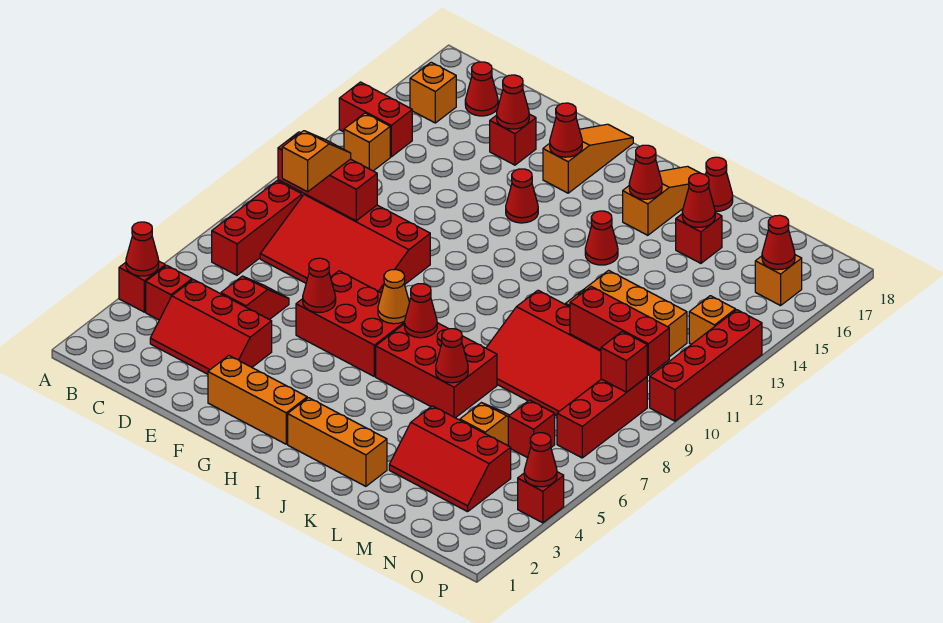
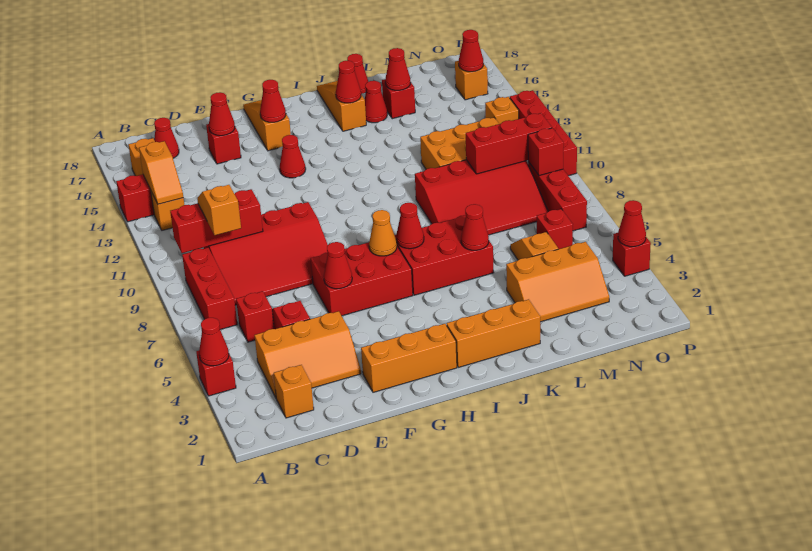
red brick B4 level 1 -> red brick C6 level 1
none -> orange slope B13:B14 level 2 top 14
none -> orange brick C2 level 1
red slope C3:E4 level 1 top 4 -> orange slope C3:E4 level 1 top 4
red cone J14 level 1 -> red cone K16 level 1
red slope L3:N4 level 1 top 4 -> orange slope L3:N4 level 1 top 4

